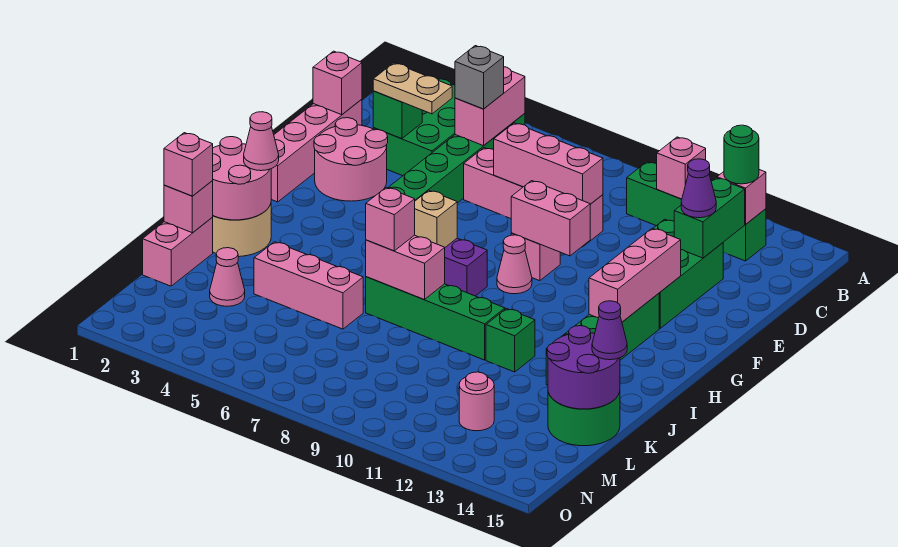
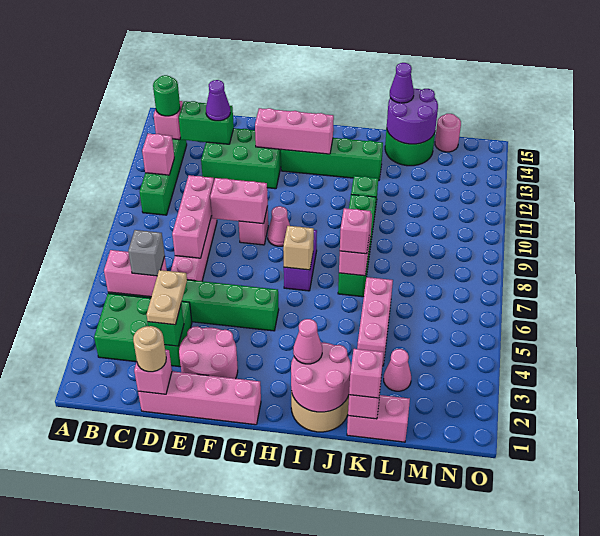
none -> tan round brick D1 level 3
pink brick F9:F10 level 2 -> pink brick E9:F9 level 2
pink round brick M12 level 1 -> pink round brick M15 level 1

